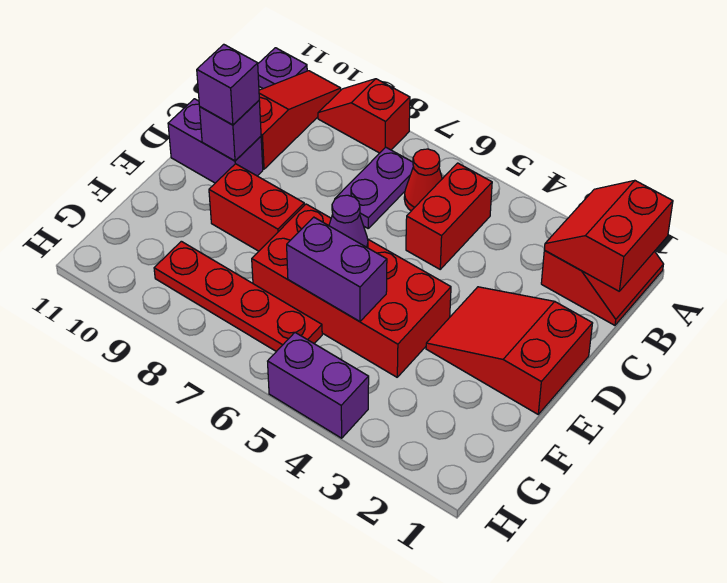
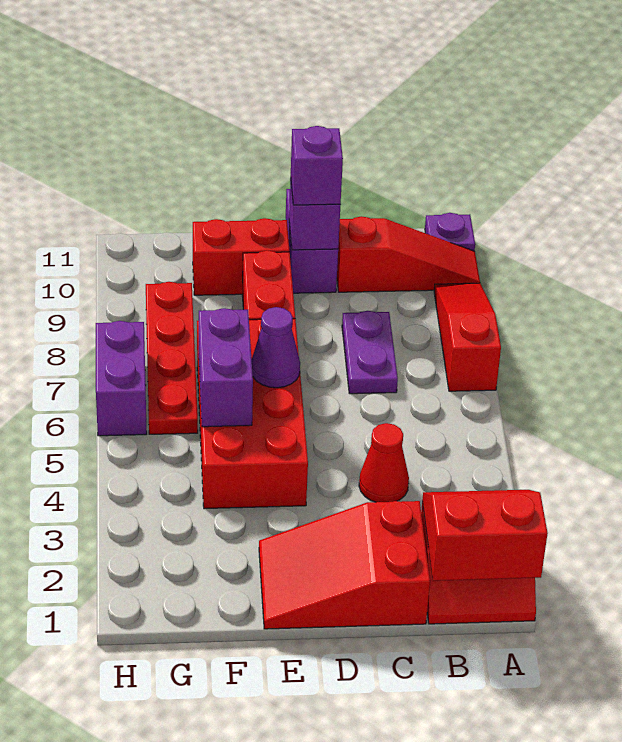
red slope A8:A9 level 1 top 8 -> red slope A7:A9 level 1 top 7
red brick B5:C5 level 1 -> red brick E10:F10 level 1
red cone B6 level 1 -> red cone C4 level 1
purple plate B7:C7 level 1 -> purple plate C7:C8 level 1
red slope D1:E3 level 1 top 1 -> red slope C1:E2 level 1 top C
purple brick H4:H5 level 1 -> purple brick H6:H7 level 1

